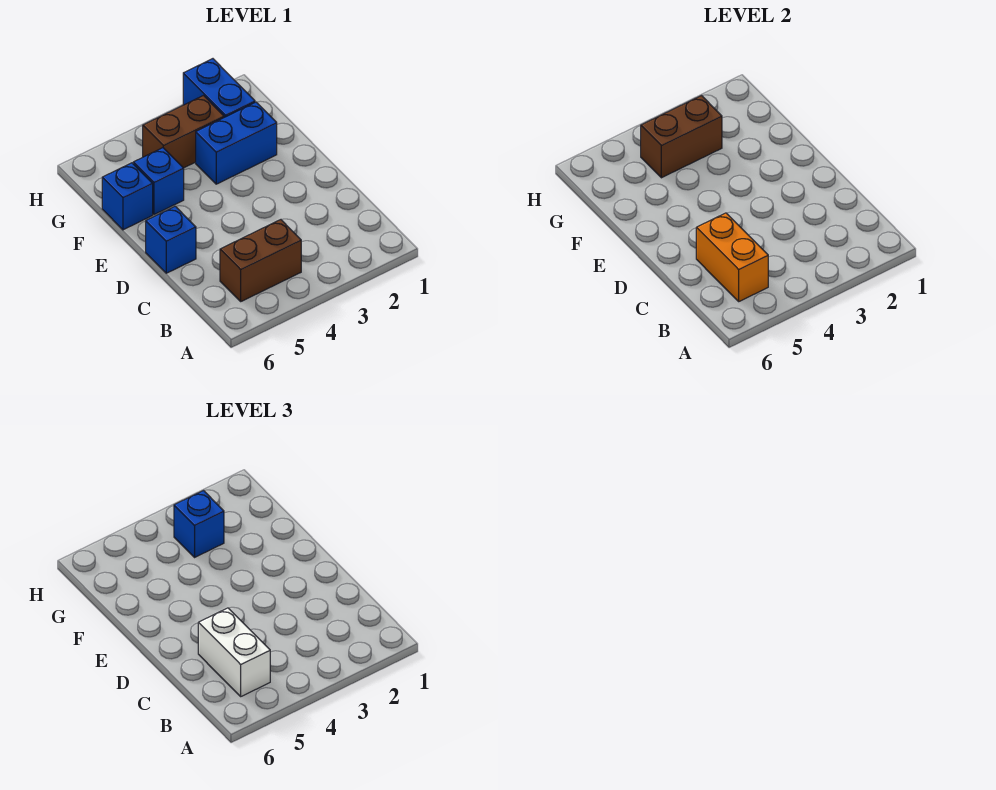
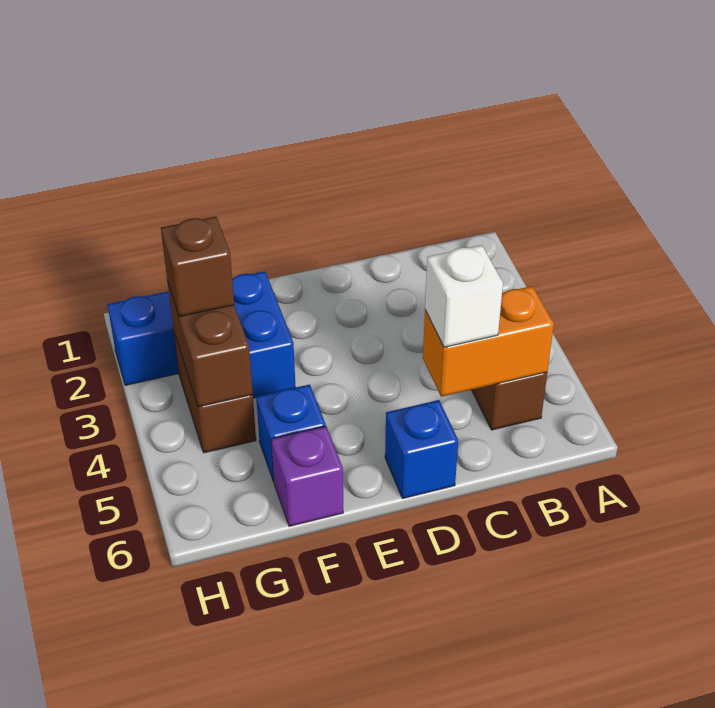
white brick B5:C5 level 3 -> white brick C5 level 3
blue brick F6 level 1 -> purple brick F6 level 1
blue brick G3 level 3 -> brown brick G3 level 3

